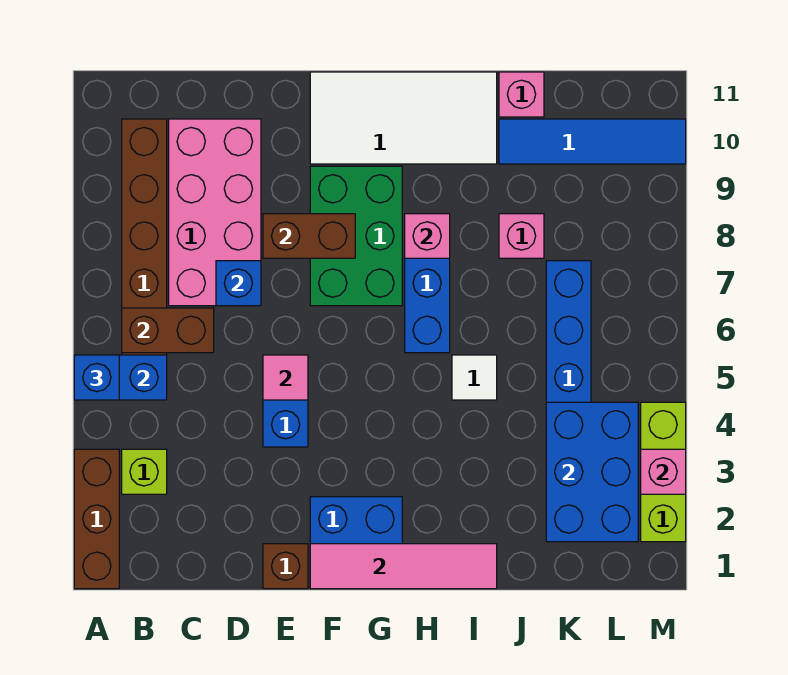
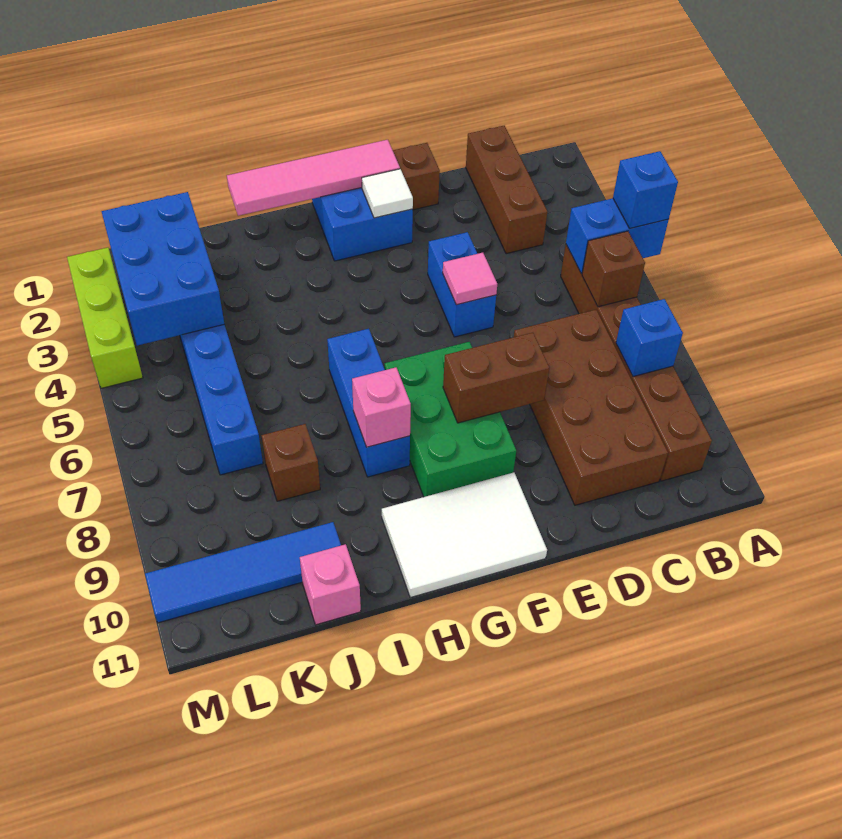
brown brick A1:A3 level 1 -> brown brick C1:C3 level 1
lime brick B3 level 1 -> none
brown brick B6:C6 level 2 -> brown brick B6 level 2
pink brick C7:D10 level 1 -> brown brick C7:D10 level 1
blue brick D7 level 2 -> blue brick B8 level 2
white tile F10:I11 level 1 -> white tile F10:H11 level 1
white tile I5 level 1 -> white tile F2 level 2
pink brick J8 level 1 -> brown brick J8 level 1
pink brick M3 level 2 -> none

